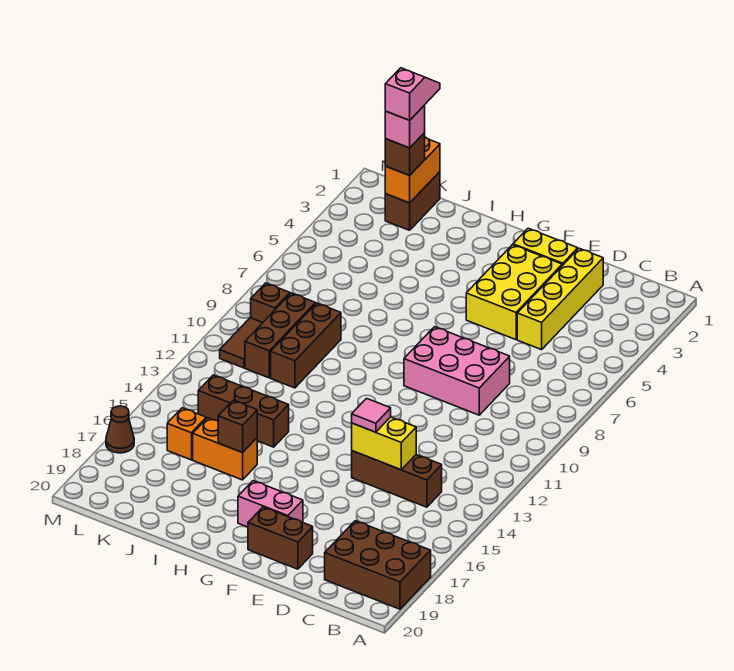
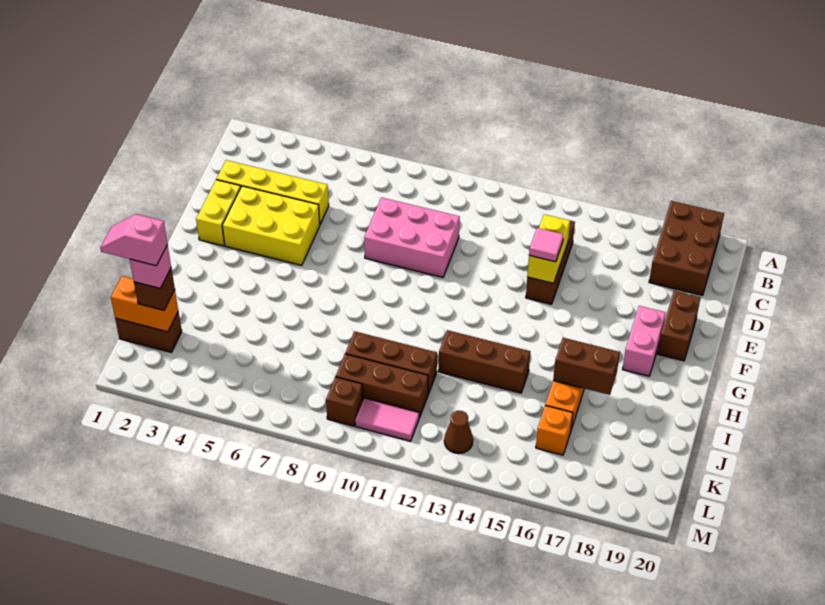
pink brick D8:F9 level 1 -> pink brick D8:E10 level 1
brown brick I14:K14 level 1 -> brown brick I12:I14 level 1
brown brick I16 level 2 -> brown brick I16:I17 level 2
brown tile L10:L11 level 1 -> pink tile L10:L11 level 1
brown cone M17 level 1 -> brown cone L13 level 1

